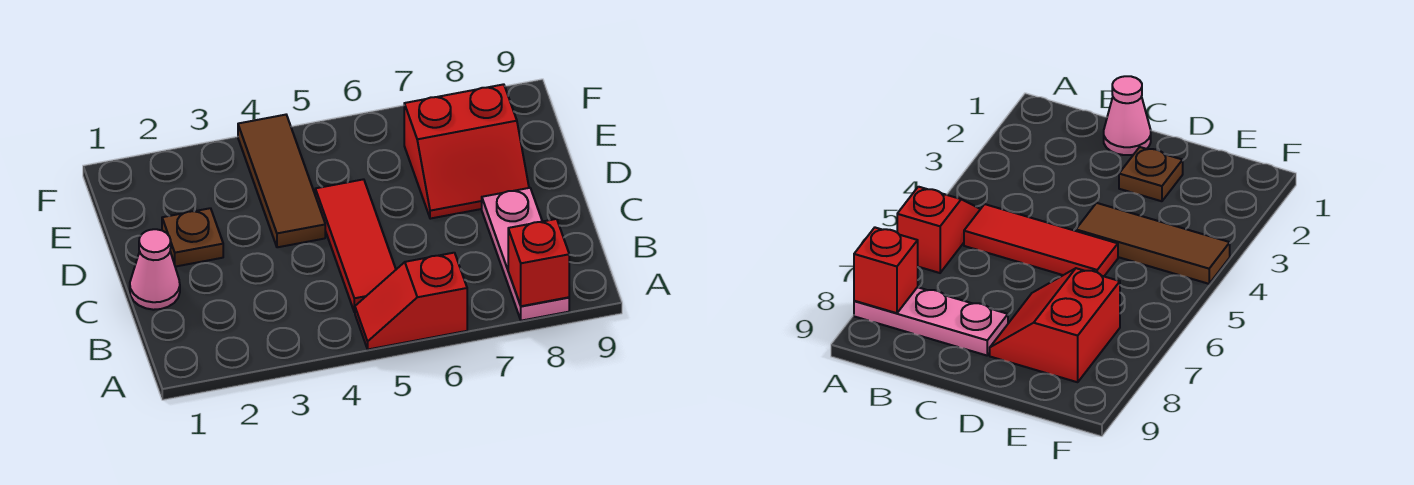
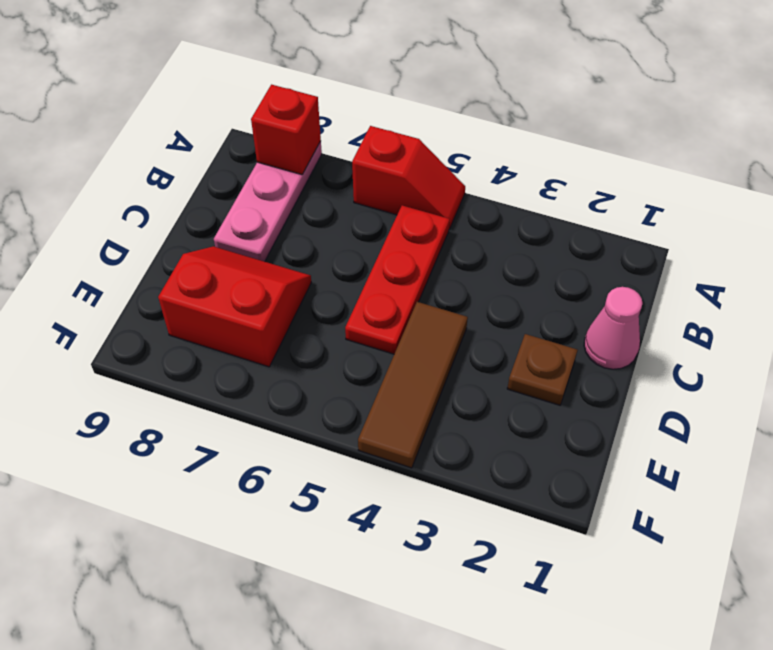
red tile B5:D5 level 1 -> red plate B5:D5 level 1

